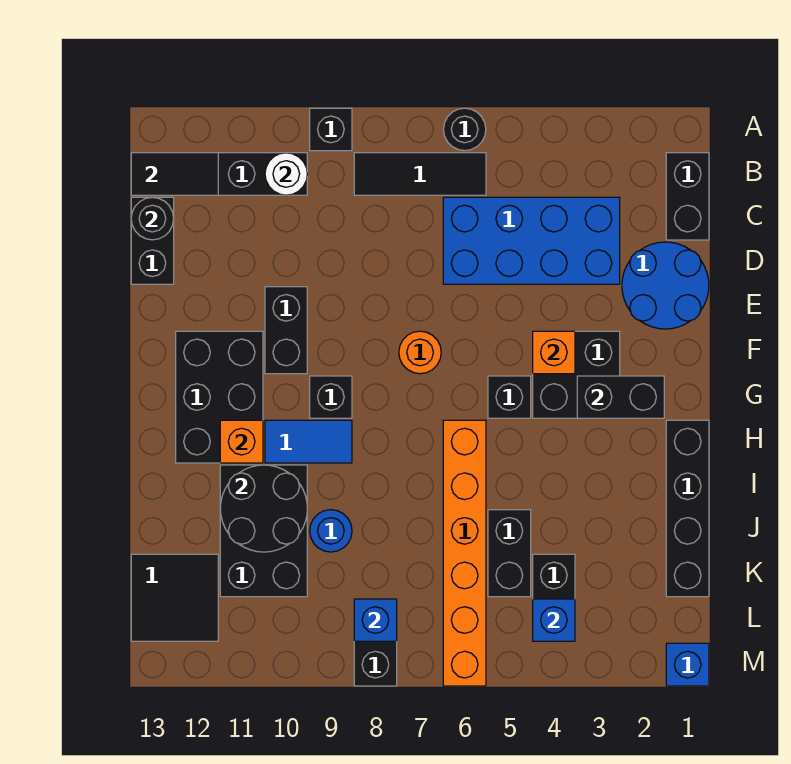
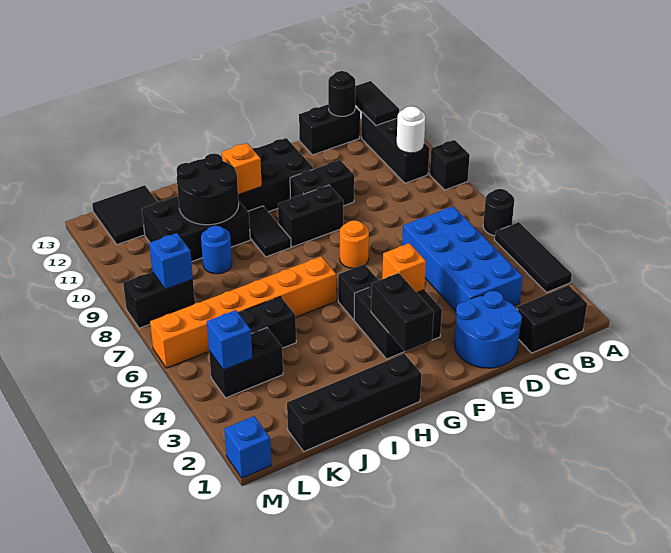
black tile B6:B8 level 1 -> black tile A3:A5 level 1
black brick G9 level 1 -> black brick F9:G9 level 1
blue tile H9:H10 level 1 -> black tile H9:H10 level 1

